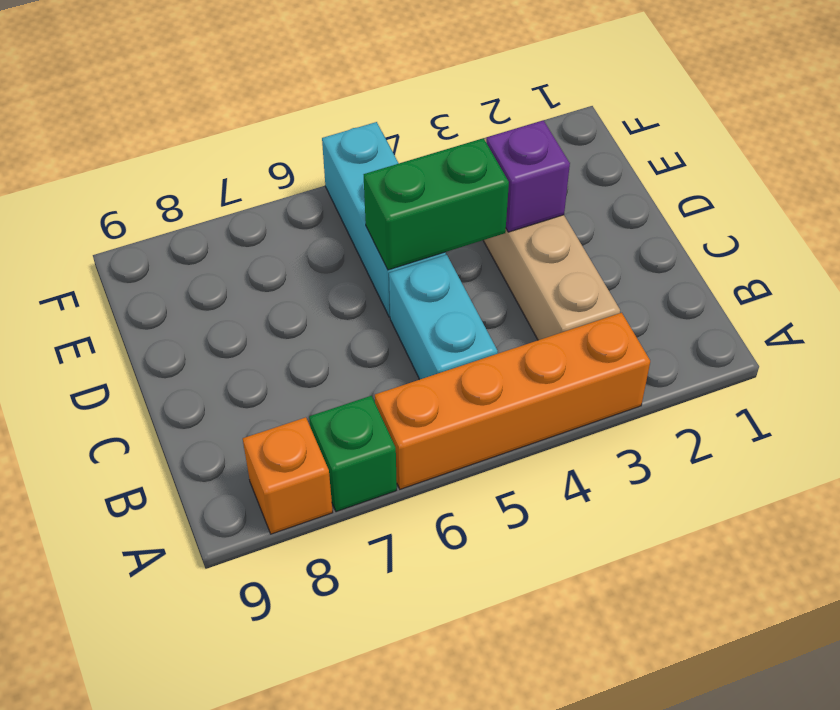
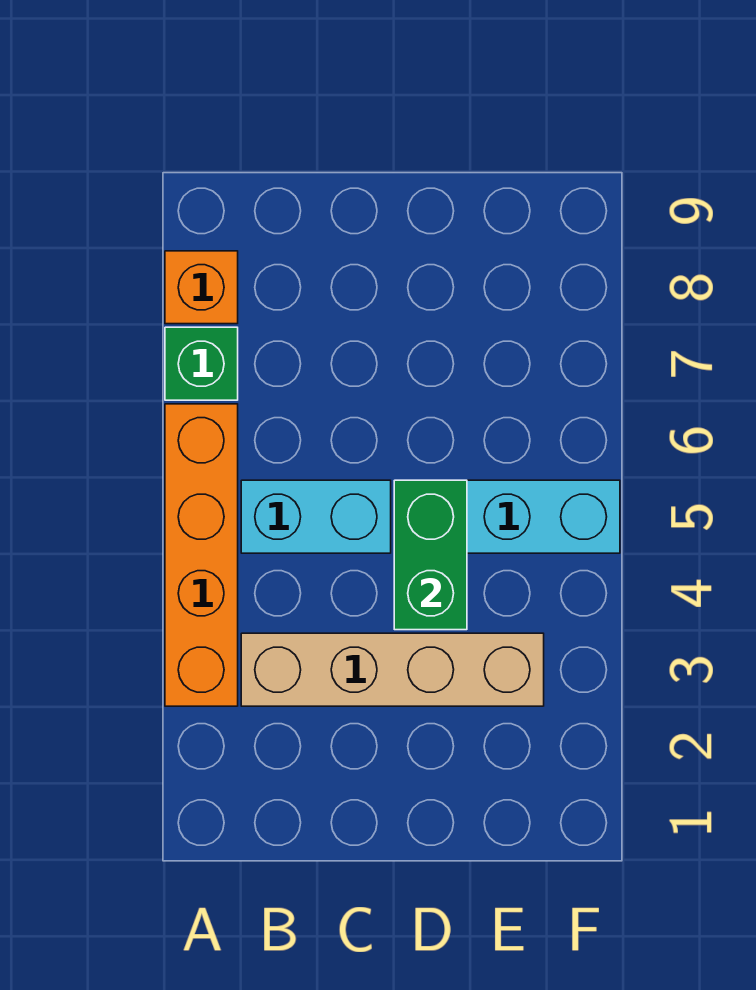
purple brick D3 level 2 -> none

